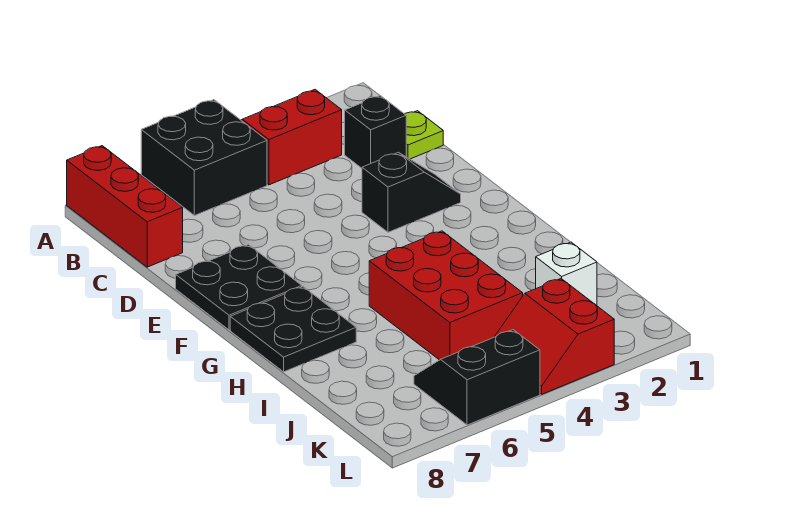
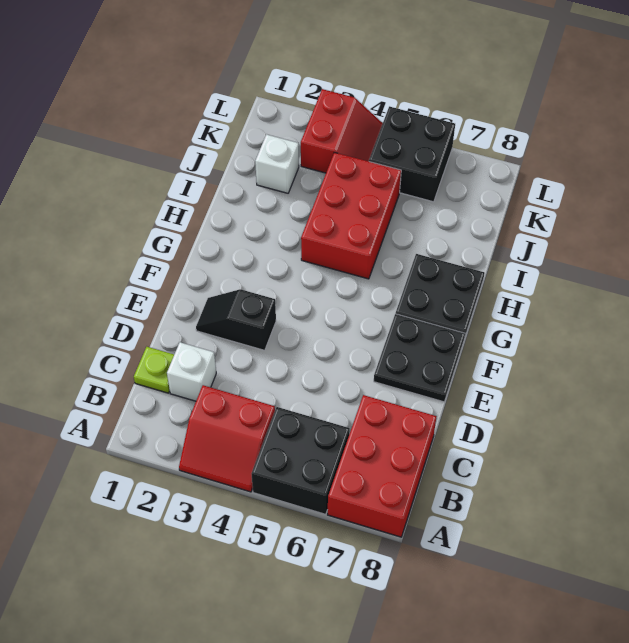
red brick A8:C8 level 1 -> red brick A7:C8 level 1
black brick C2 level 1 -> white brick C2 level 1
black slope K5:L6 level 1 top L -> black brick K5:L6 level 1

